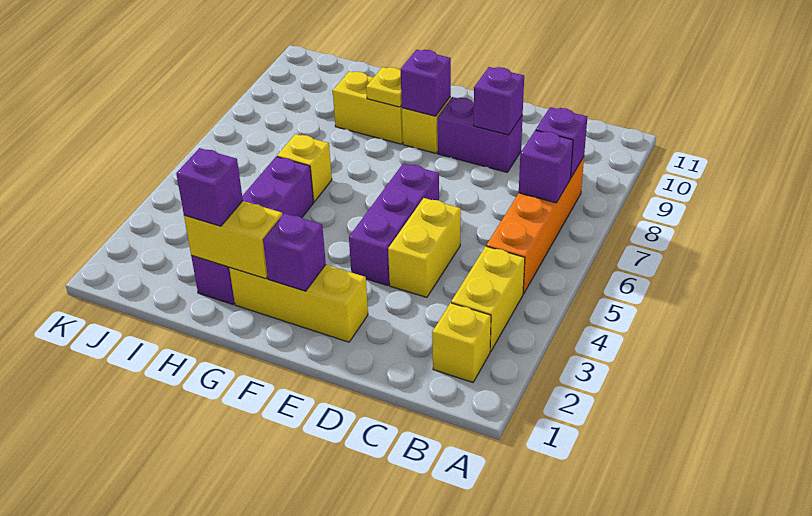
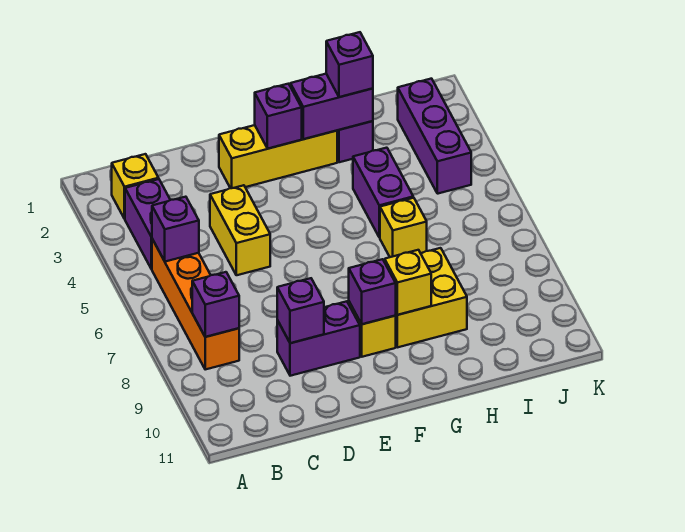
yellow brick B3:B4 level 1 -> purple brick B3:B4 level 1
purple brick B7 level 2 -> purple brick B5 level 2
purple brick E4:E6 level 1 -> purple brick J2:J4 level 1
yellow brick G2:H2 level 2 -> purple brick G2:H2 level 2
yellow brick G9:H9 level 1 -> yellow brick G8:H9 level 1
yellow plate G9 level 2 -> yellow brick G9 level 2

